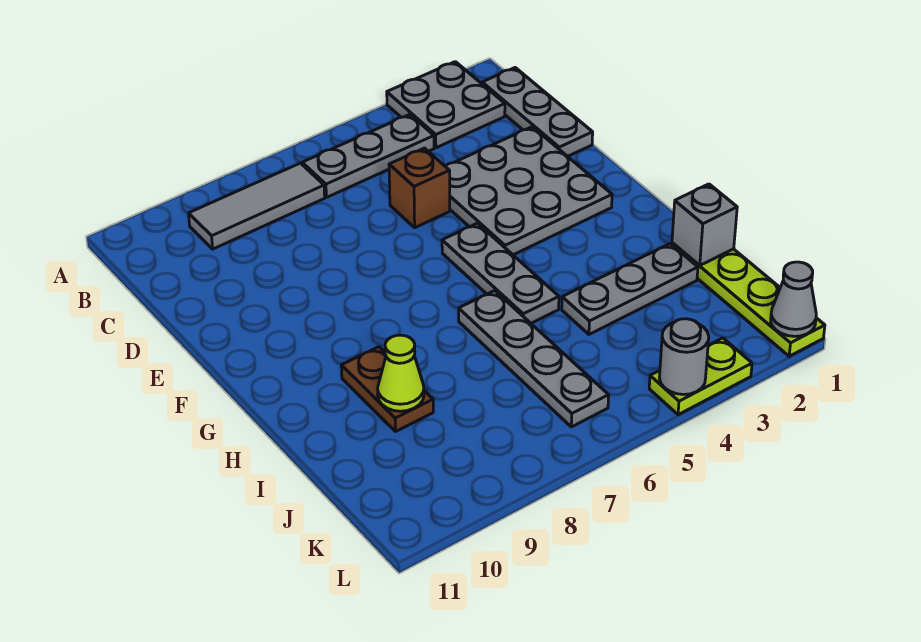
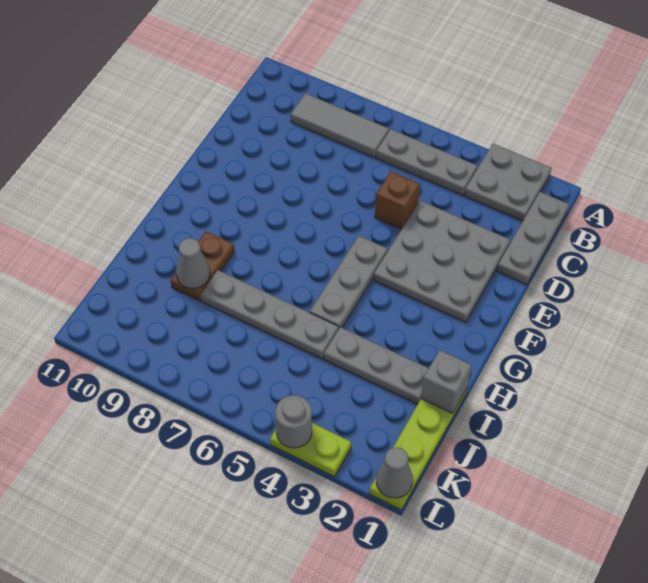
grey plate H6:K6 level 1 -> grey plate I5:I8 level 1
lime cone I9 level 2 -> grey cone I9 level 2

